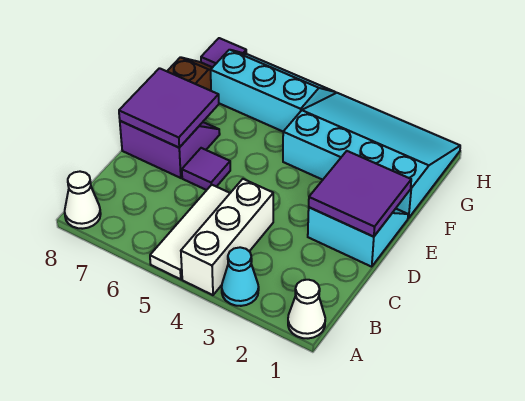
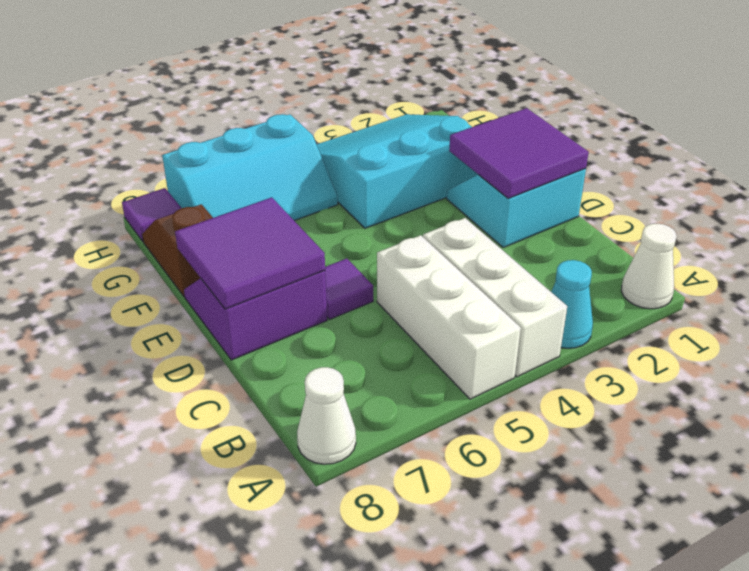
white tile A5:C5 level 1 -> white brick A5:C5 level 1
cyan slope F1:H4 level 1 top F -> cyan slope F2:H4 level 1 top F
cyan slope G5:H7 level 1 top G -> cyan slope G5:H7 level 1 top H

